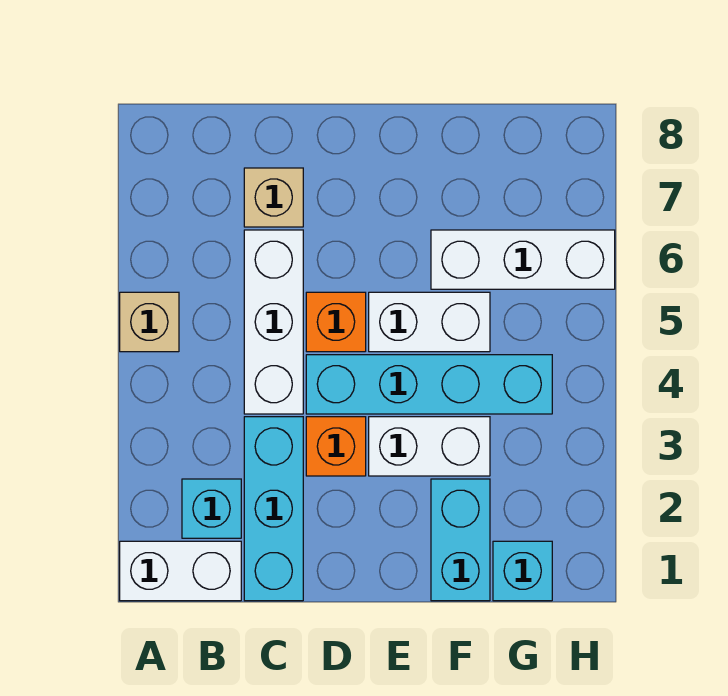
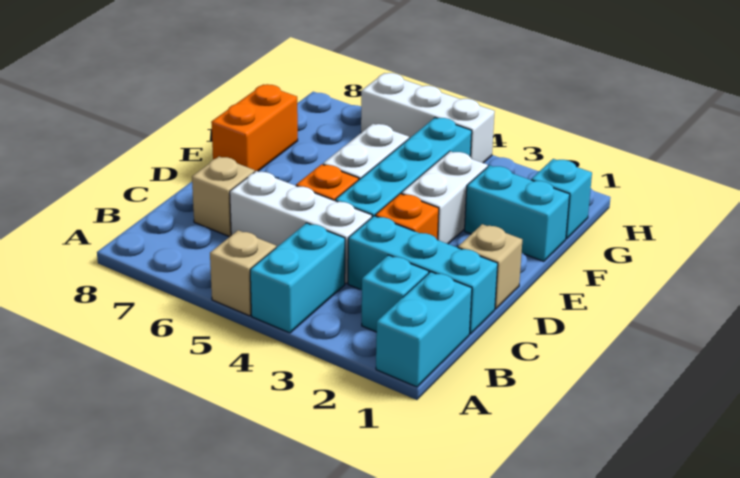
white brick A1:B1 level 1 -> cyan brick A1:B1 level 1
none -> cyan brick A4:B4 level 1
none -> tan brick D1 level 1
none -> orange brick E8:F8 level 1
white brick F6:H6 level 1 -> white brick H4:H6 level 1

